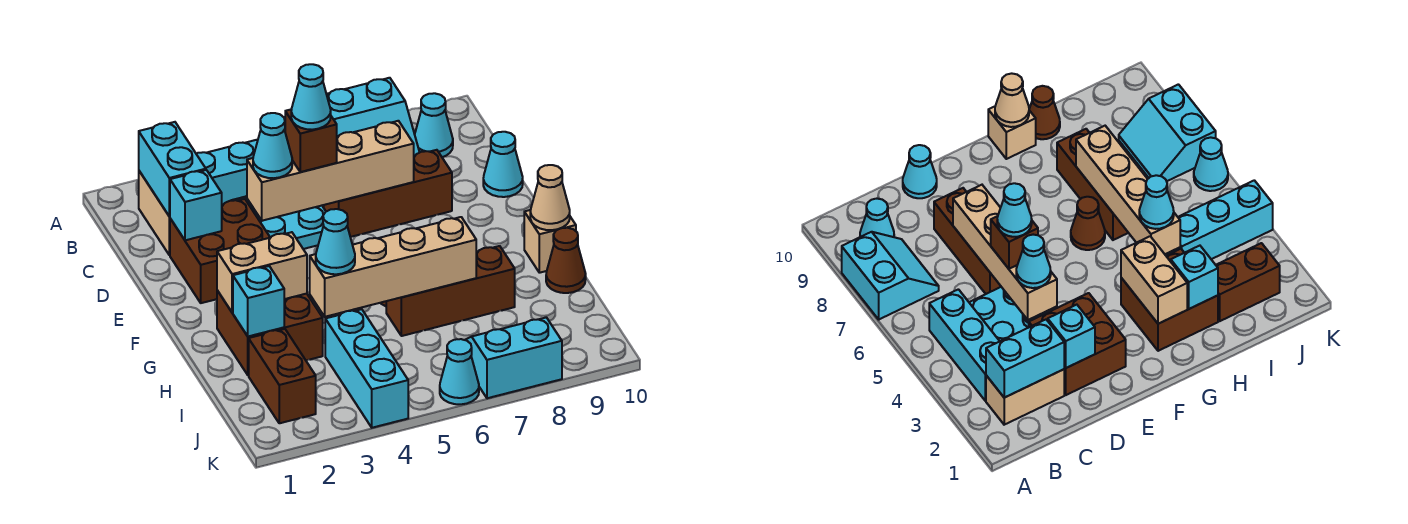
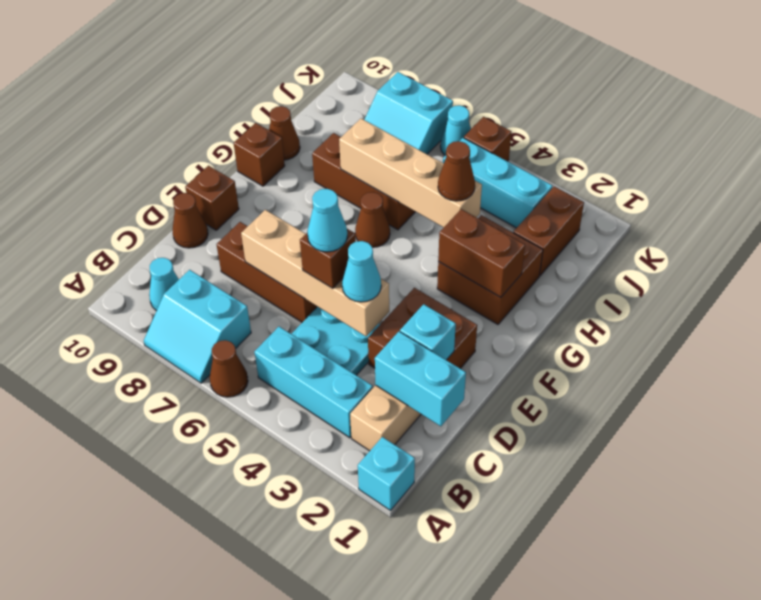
none -> brown cone A6 level 1
cyan slope A7:B8 level 1 top A -> cyan slope A7:B8 level 1 top B
cyan brick B2:C2 level 2 -> cyan brick C1:C2 level 2
cyan cone D10 level 1 -> brown cone D10 level 1
none -> brown brick E10 level 1
tan brick G2:G3 level 2 -> brown brick G2:G3 level 2
tan brick G10 level 1 -> brown brick G10 level 1
tan cone G10 level 2 -> none
cyan brick H2 level 2 -> cyan brick A1 level 1
cyan cone H4 level 3 -> brown cone H4 level 3
cyan brick I4:K4 level 1 -> cyan brick J3:J5 level 1
none -> brown brick K5 level 1

